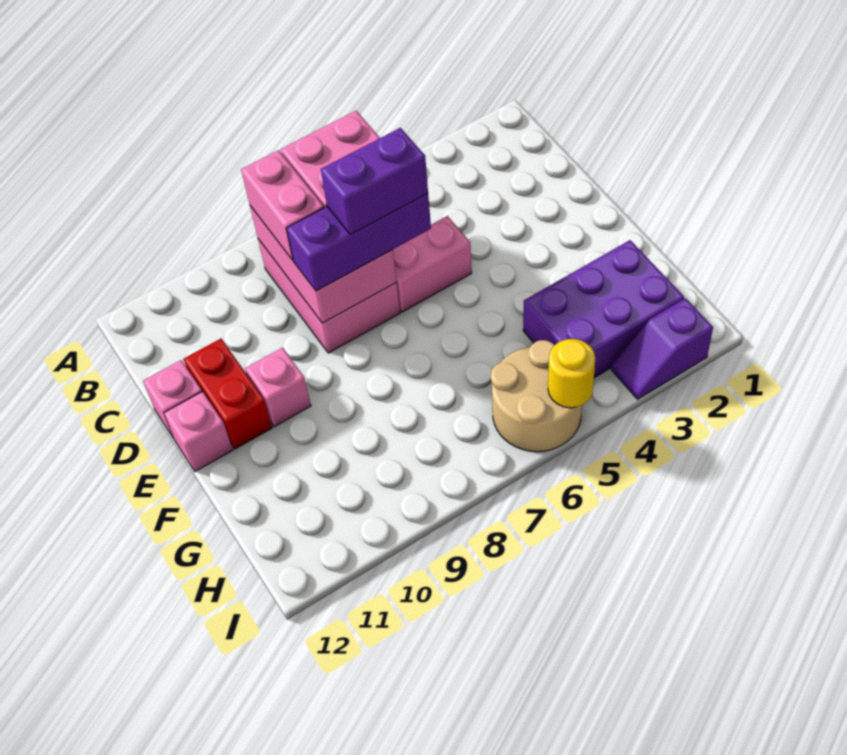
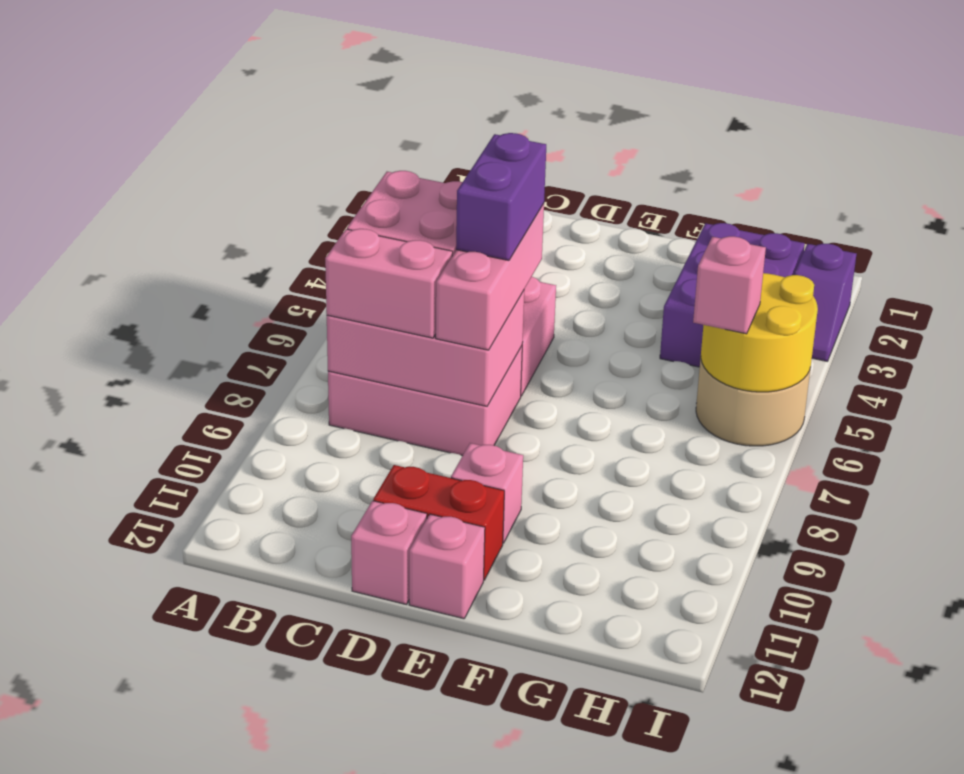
purple brick D6:D8 level 3 -> pink brick D6:D8 level 3
none -> pink brick H6 level 3
yellow round brick I5 level 2 -> yellow round brick H5:I6 level 2

